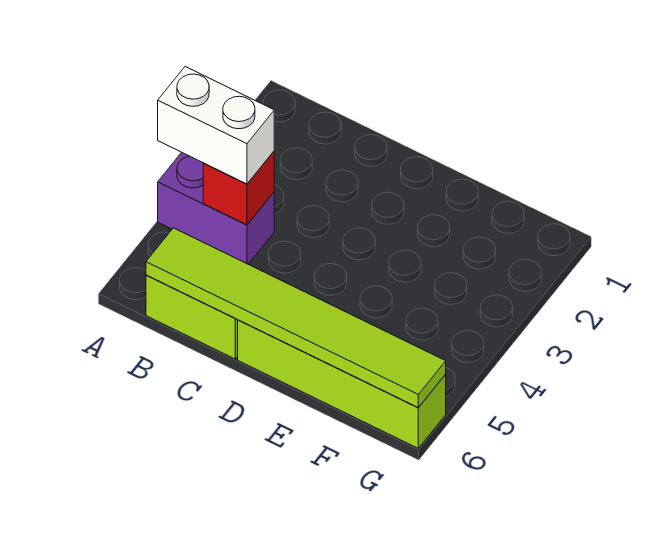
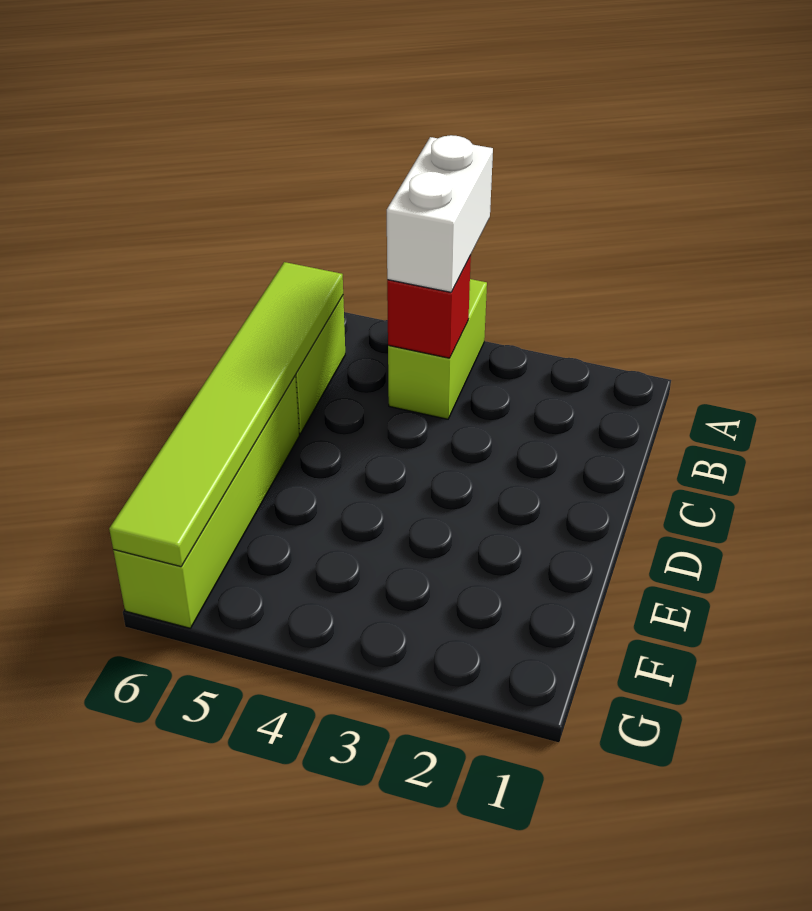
purple brick A4:B4 level 1 -> lime brick A4:B4 level 1

